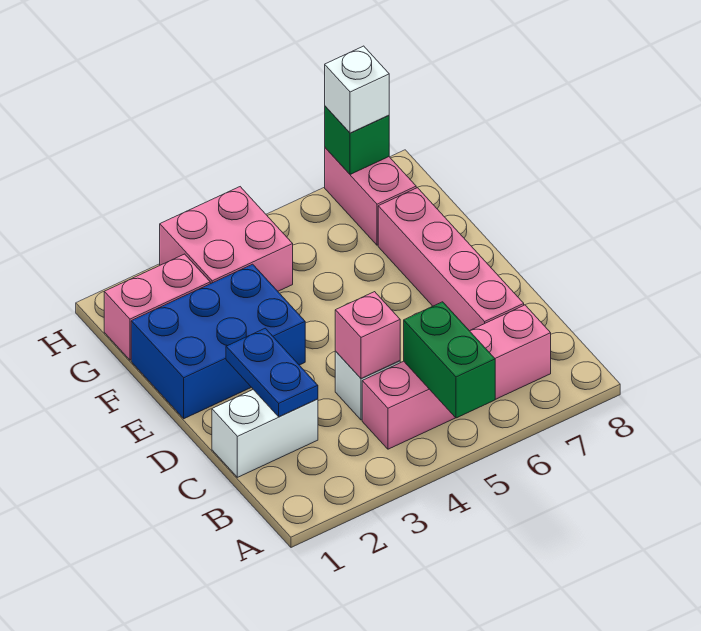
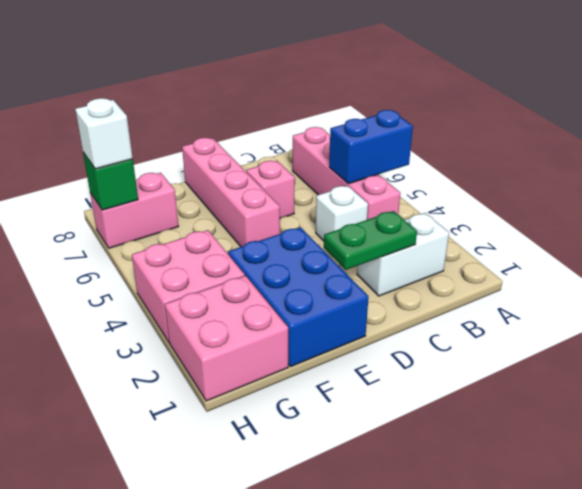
green brick A5:B5 level 2 -> blue brick A5:B5 level 2
white brick C1:C2 level 1 -> white brick B2:C2 level 1
blue plate C2:D2 level 2 -> green plate C2:D2 level 2
pink brick C4 level 2 -> pink brick D6 level 1
pink brick C7:F7 level 1 -> pink brick E5:E8 level 1
pink brick G1:G2 level 1 -> pink brick G1:H2 level 1

